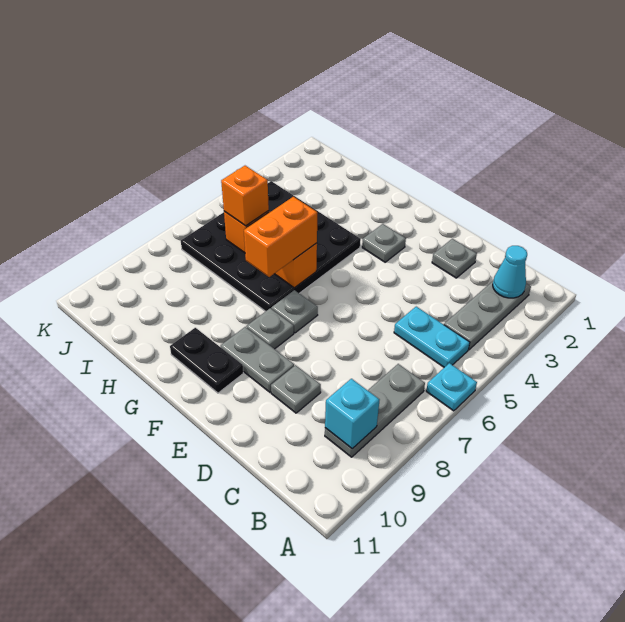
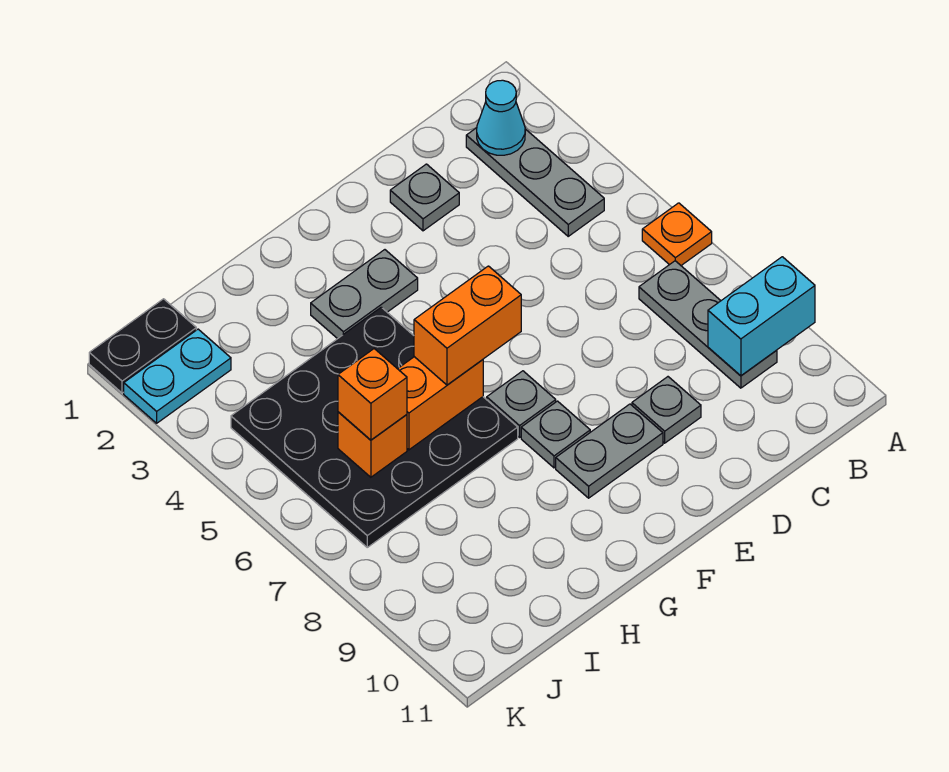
cyan plate A6 level 1 -> orange plate A6 level 1
cyan plate B5:C5 level 1 -> cyan plate J2:K2 level 1
cyan brick B9 level 2 -> cyan brick A9:B9 level 2
grey plate F3 level 1 -> grey plate F3:G3 level 1
black plate F10:G10 level 1 -> black plate J1:K1 level 1
orange brick G6:G7 level 3 -> orange brick F6:G6 level 3

